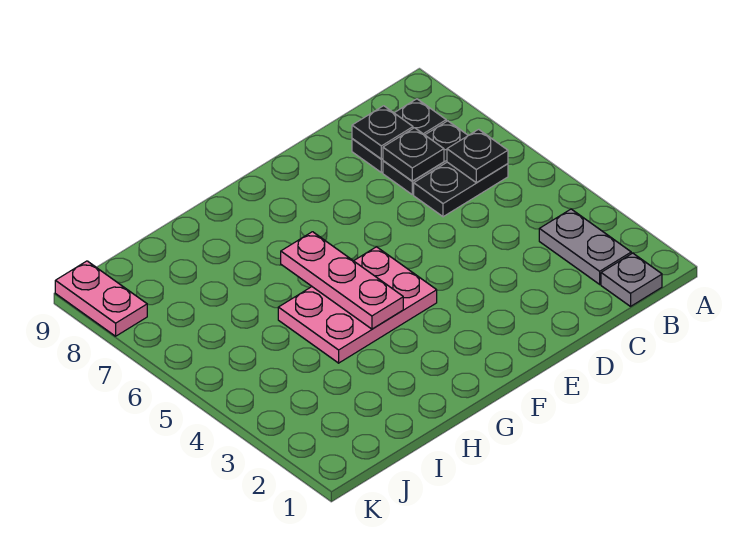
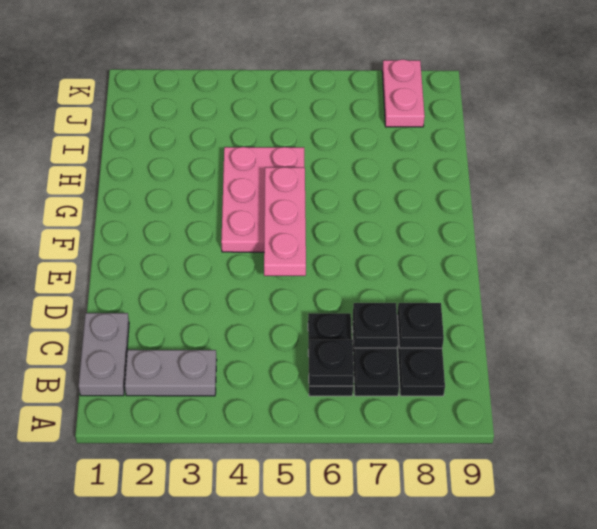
grey plate B1 level 1 -> grey plate B1:C1 level 1
pink plate G4:G6 level 2 -> pink plate E5:G5 level 2
pink plate K8:K9 level 1 -> pink plate J8:K8 level 1

